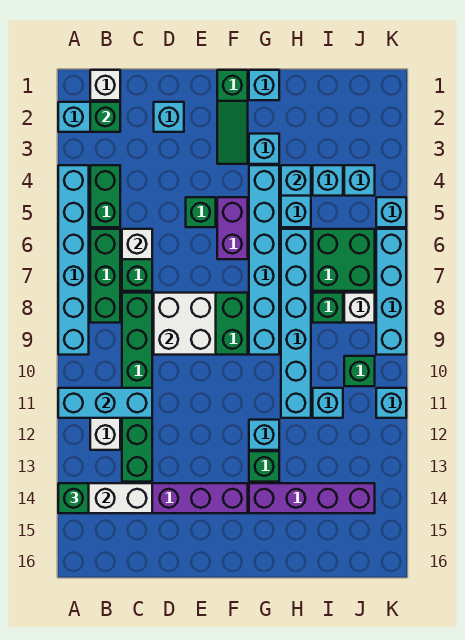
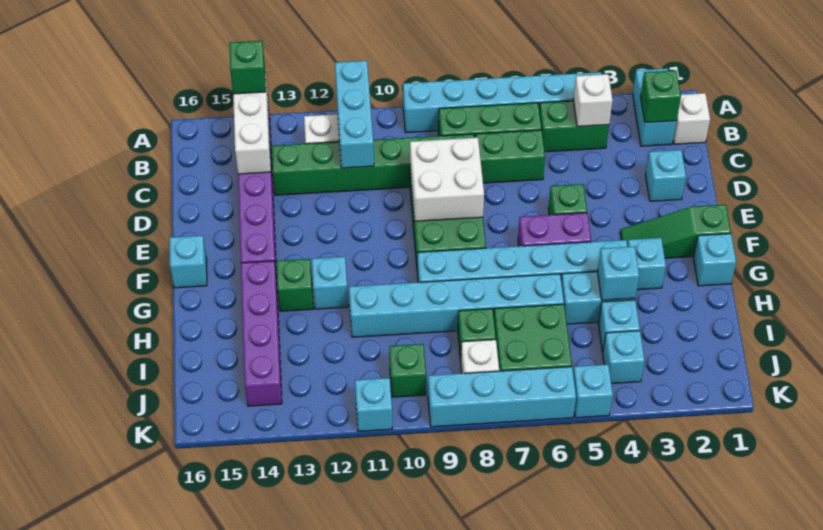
white brick C6 level 2 -> white brick B4 level 2
cyan brick I11 level 1 -> cyan brick F16 level 1

